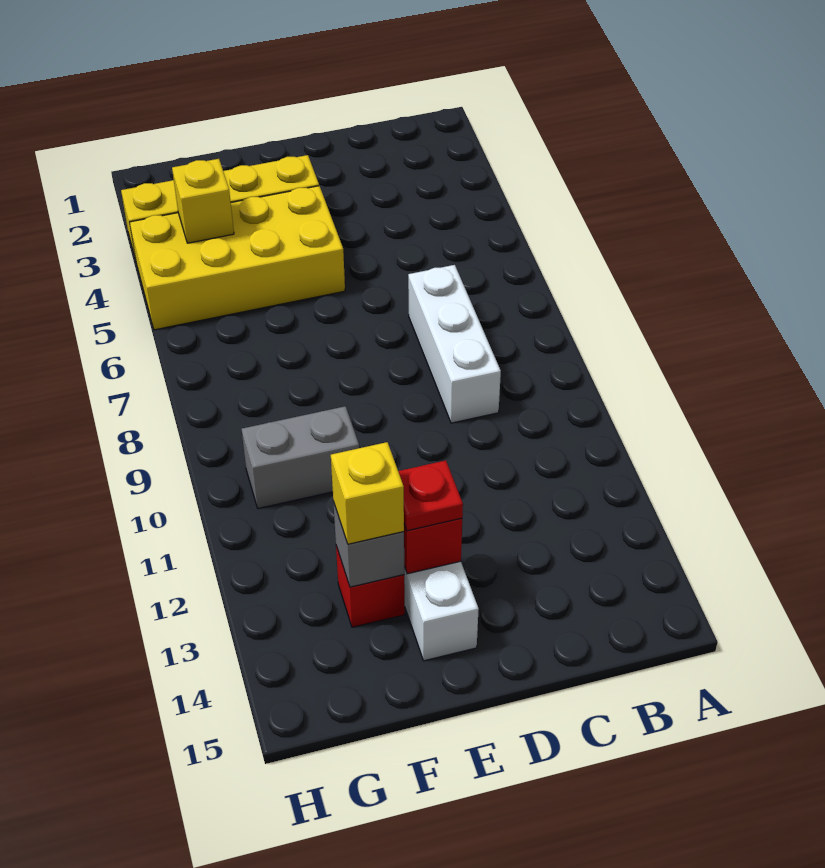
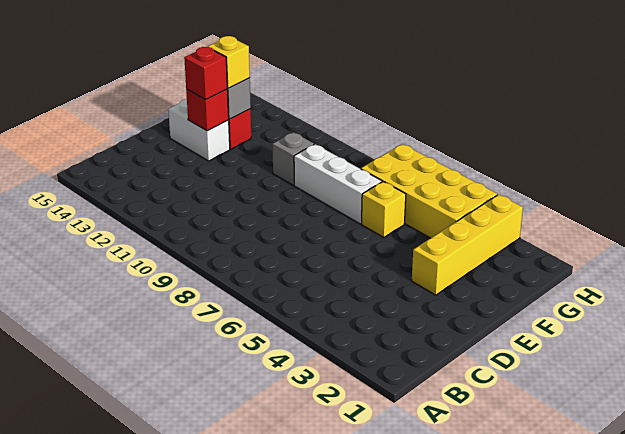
white brick C7:C9 level 1 -> white brick F7:F9 level 1
yellow brick E4:H5 level 1 -> yellow brick G4:H7 level 1
red plate E13 level 3 -> red brick E13 level 3
grey brick F10:G10 level 1 -> grey brick F10 level 1
yellow brick G4 level 2 -> yellow brick F6 level 1

